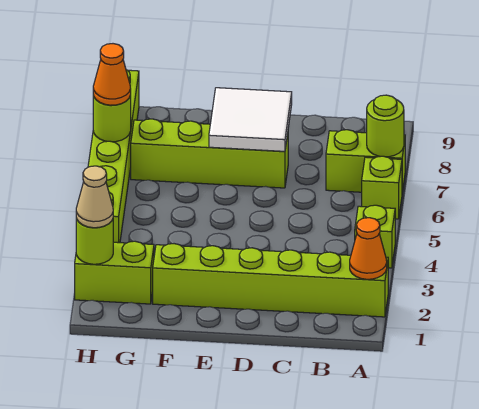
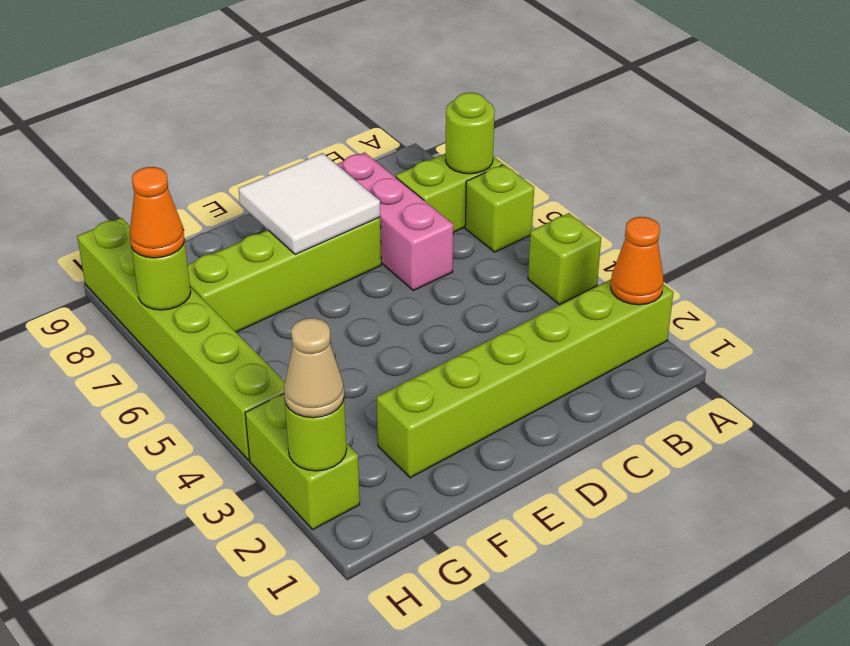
none -> pink brick C6:C8 level 1
lime brick G2:H2 level 1 -> lime brick H2:H3 level 1

